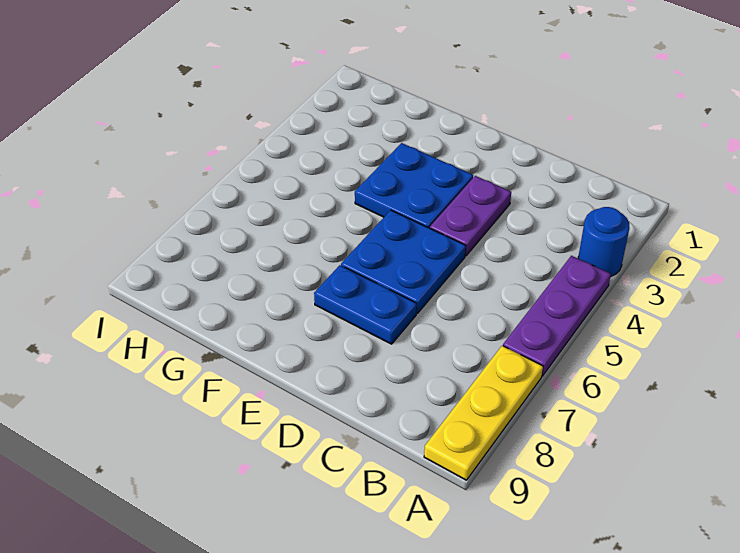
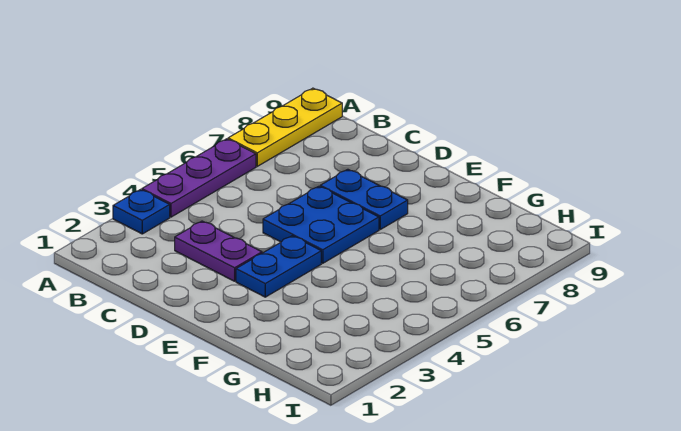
blue round brick A3 level 1 -> blue plate A3 level 1
purple plate D3:D4 level 1 -> purple plate C3:D3 level 1
blue plate E3:F4 level 1 -> blue plate E3:E4 level 1

